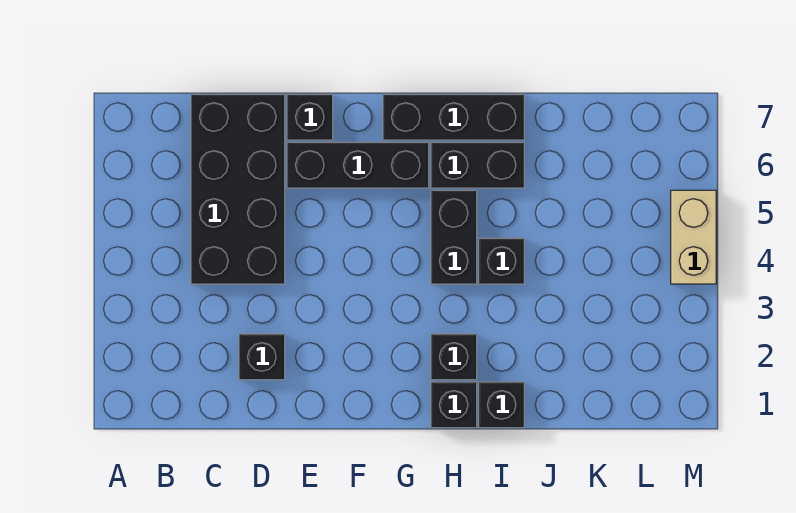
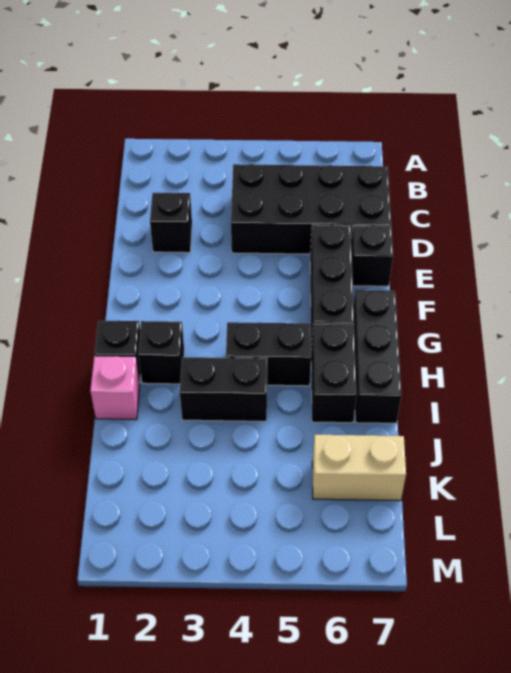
black brick I1 level 1 -> pink brick I1 level 1
black brick I4 level 1 -> black brick I3:I4 level 1
tan brick M4:M5 level 1 -> tan brick K6:K7 level 1

